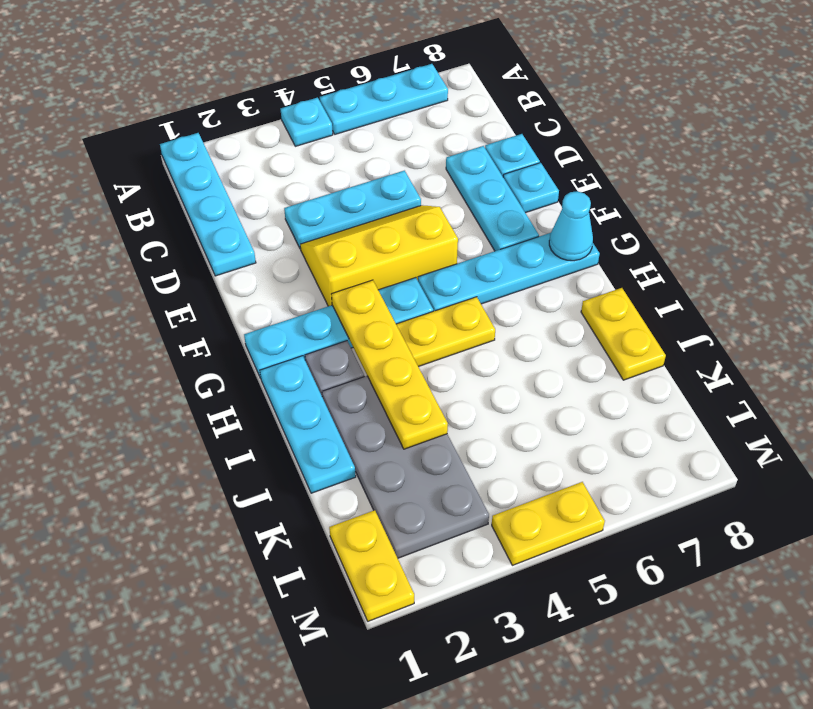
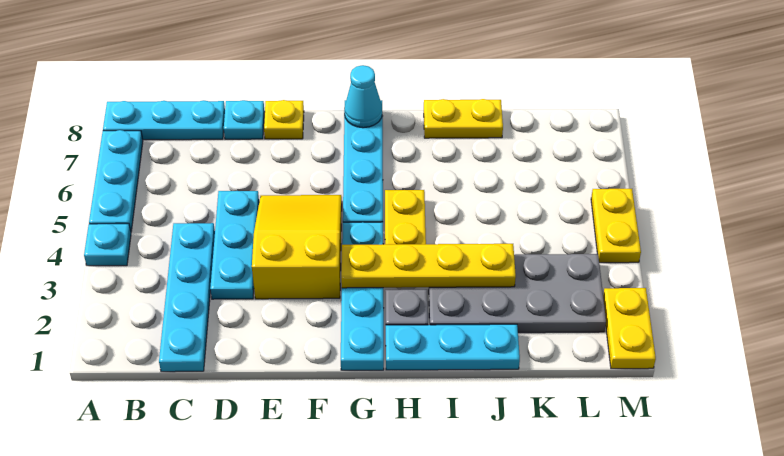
cyan plate A1:D1 level 1 -> cyan plate C1:C4 level 1
cyan plate D7:F7 level 1 -> cyan plate A8:C8 level 1
yellow slope E3:F5 level 1 top F -> yellow slope E3:F5 level 1 top 3
cyan plate E8 level 1 -> yellow plate E8 level 1
yellow plate L1:M1 level 1 -> yellow plate M1:M2 level 1

